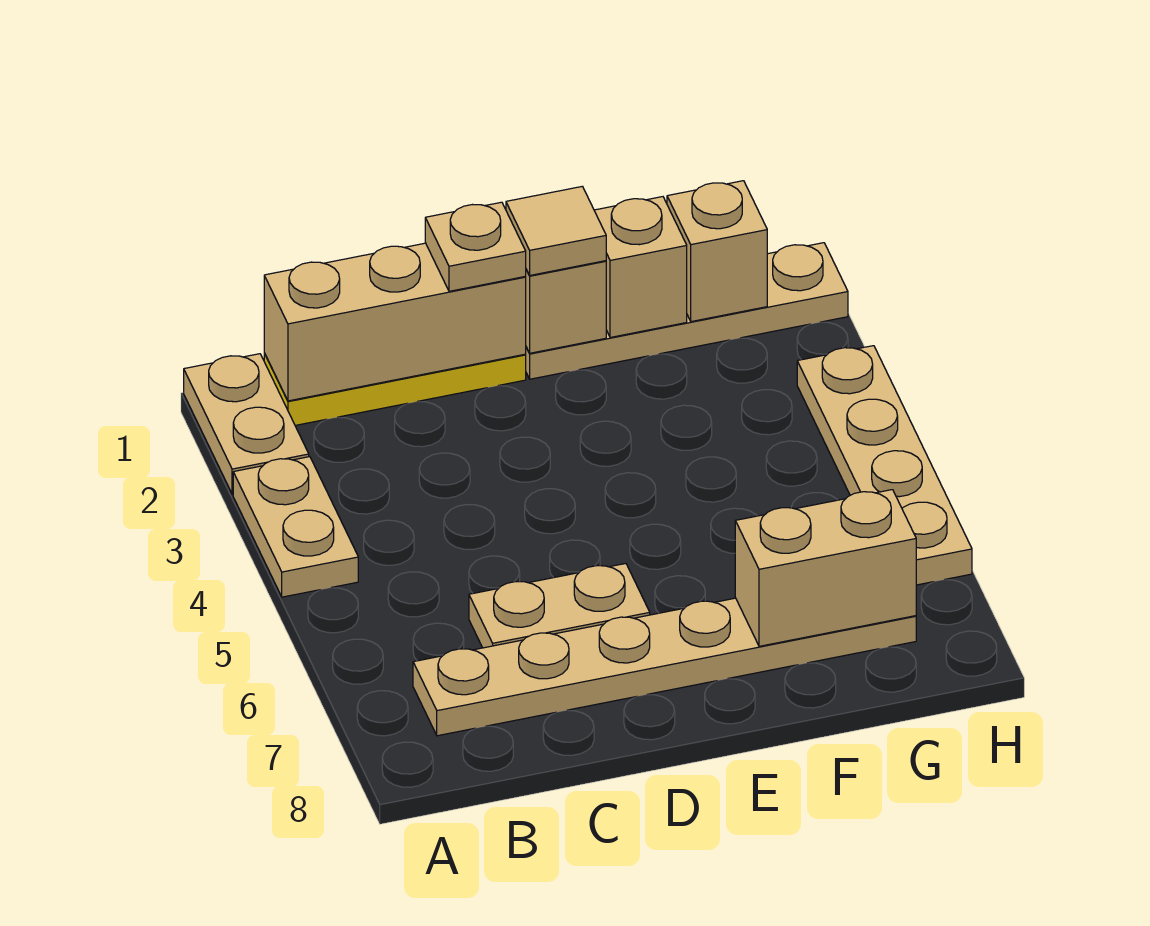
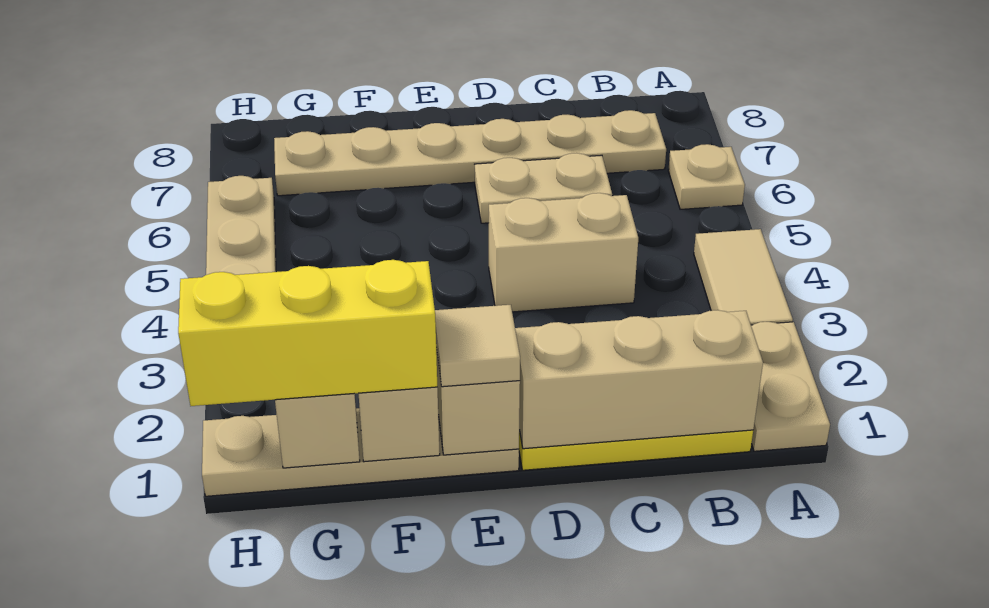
tan plate A3:A4 level 1 -> tan tile A3:A4 level 1
tan plate D1 level 3 -> tan plate A6 level 1
none -> yellow brick F1:H1 level 3
tan brick F7:G7 level 2 -> tan brick C4:D4 level 1

